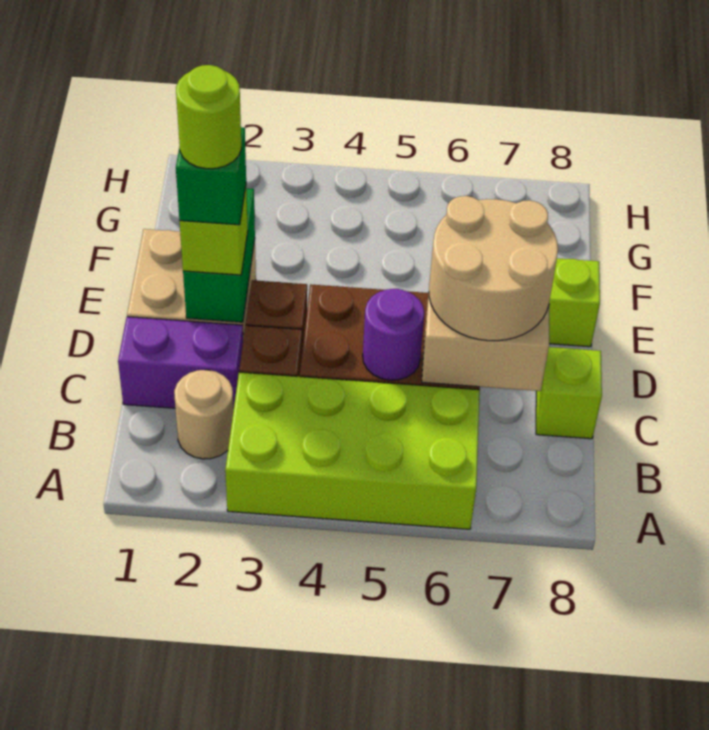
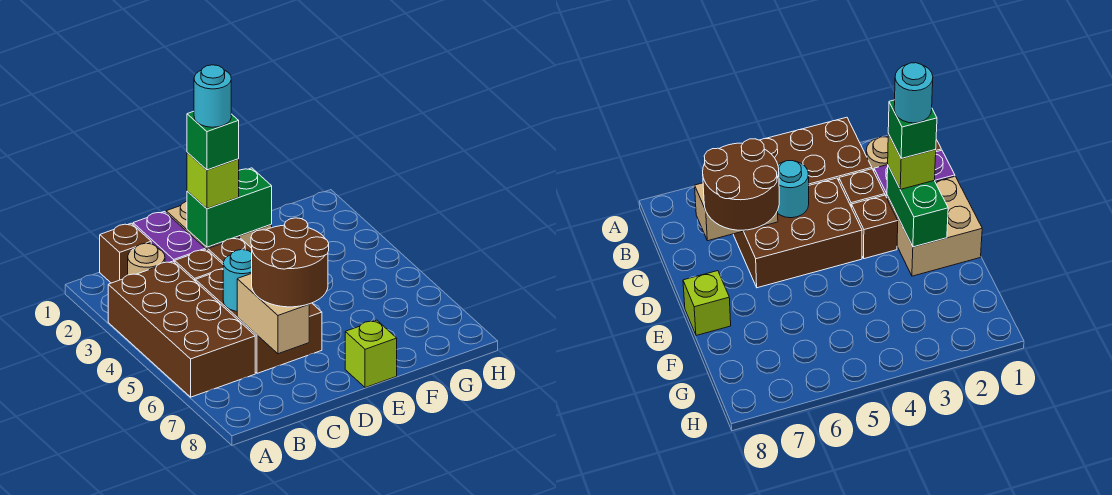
lime brick A3:B6 level 1 -> brown brick A3:B6 level 1
none -> brown brick B1 level 1
purple round brick C5 level 2 -> cyan round brick C5 level 2
tan round brick C6:D7 level 3 -> brown round brick C6:D7 level 3
lime brick C8 level 1 -> none
lime round brick D2 level 5 -> cyan round brick D2 level 5

